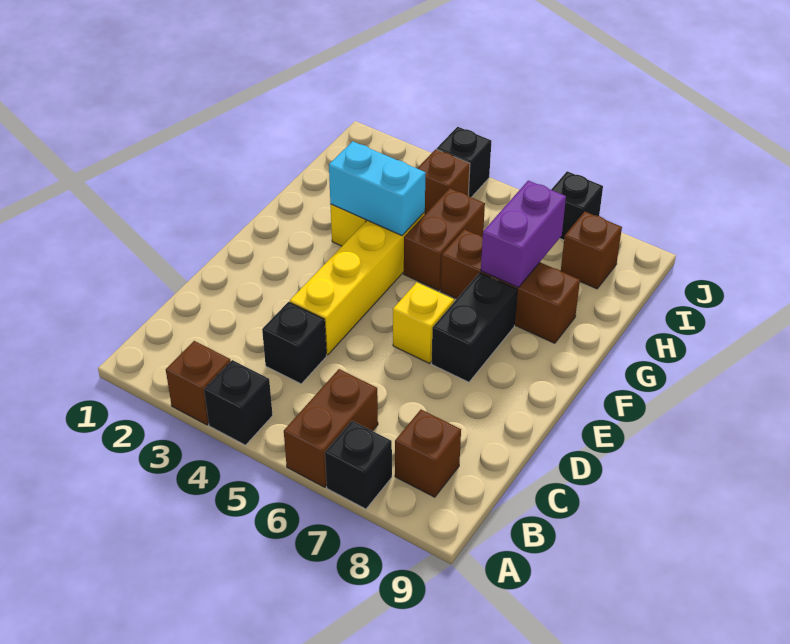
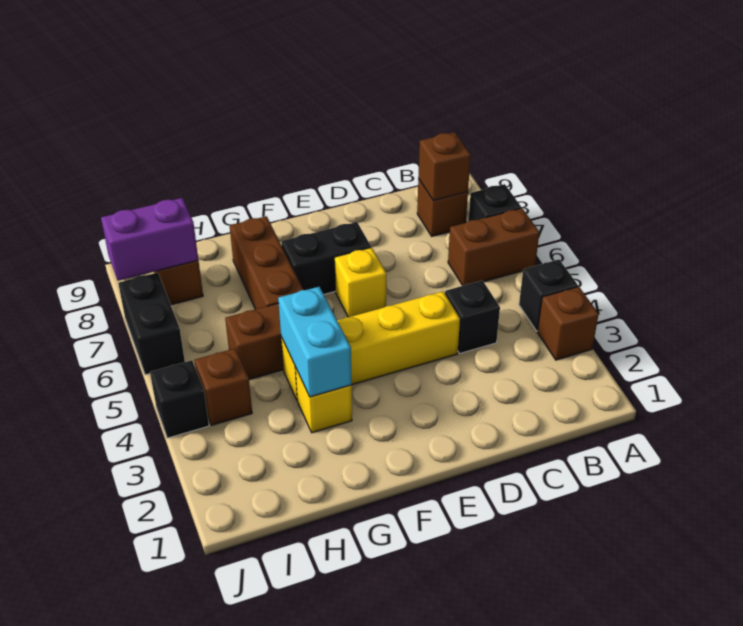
none -> brown brick B8 level 2
purple brick G7:H7 level 2 -> purple brick I8:J8 level 2
black brick J7 level 1 -> black brick J6:J7 level 1

